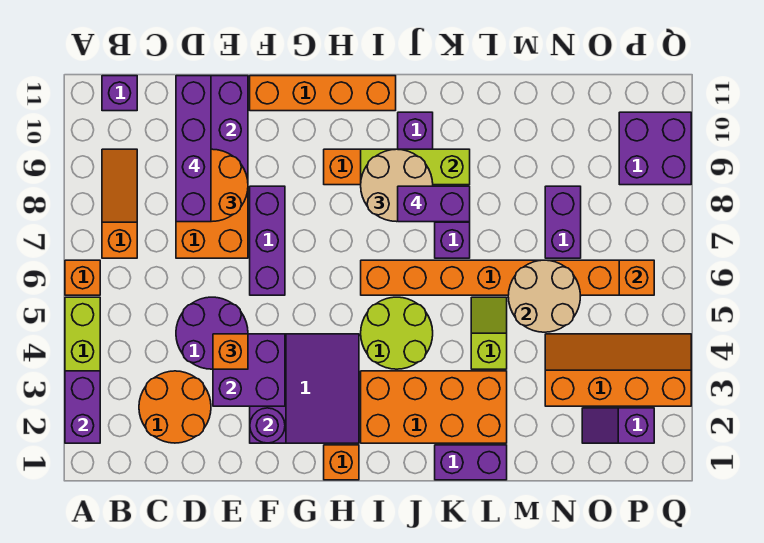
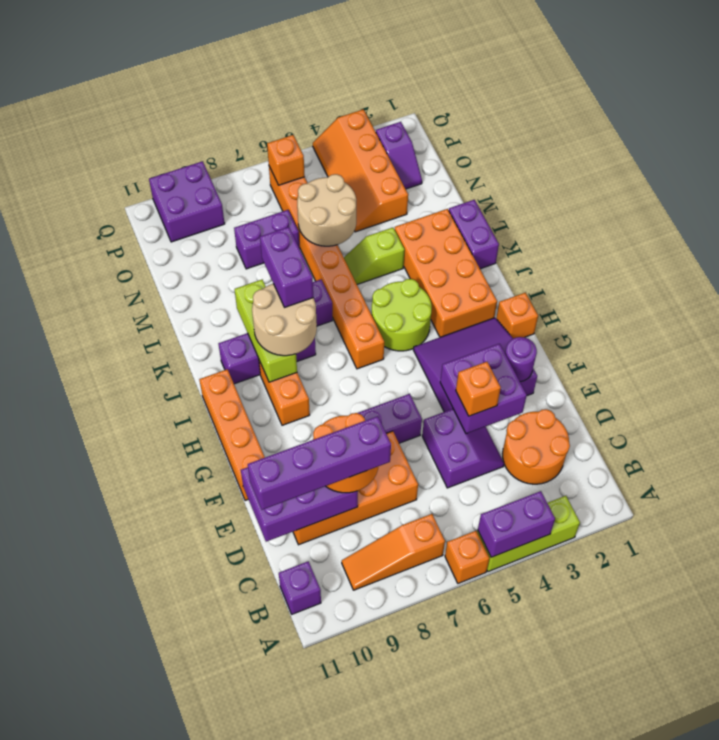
purple brick A2:A3 level 2 -> purple brick A4:A5 level 2
purple round brick D4:E5 level 1 -> purple slope D4:E5 level 1 top 5

